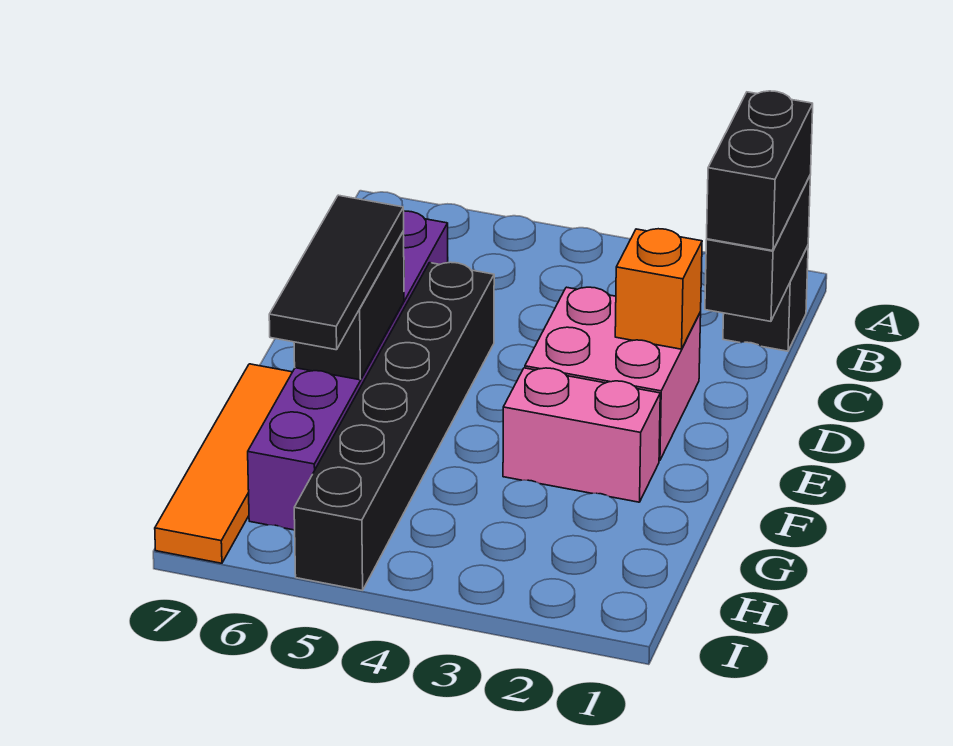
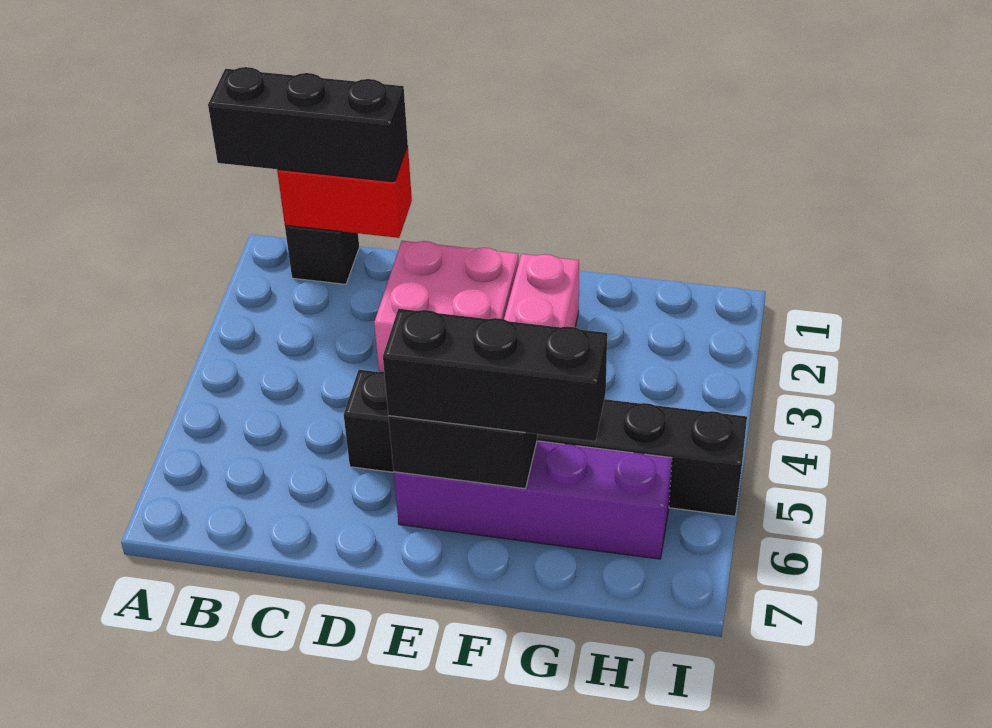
black brick B1:C1 level 2 -> red brick B1:C1 level 2
black brick B1:C1 level 3 -> black brick A1:C1 level 3
purple brick C6:H6 level 1 -> purple brick E6:H6 level 1
orange brick D2 level 2 -> none
black tile E6:G6 level 3 -> black brick E6:G6 level 3
orange tile F7:I7 level 1 -> none

